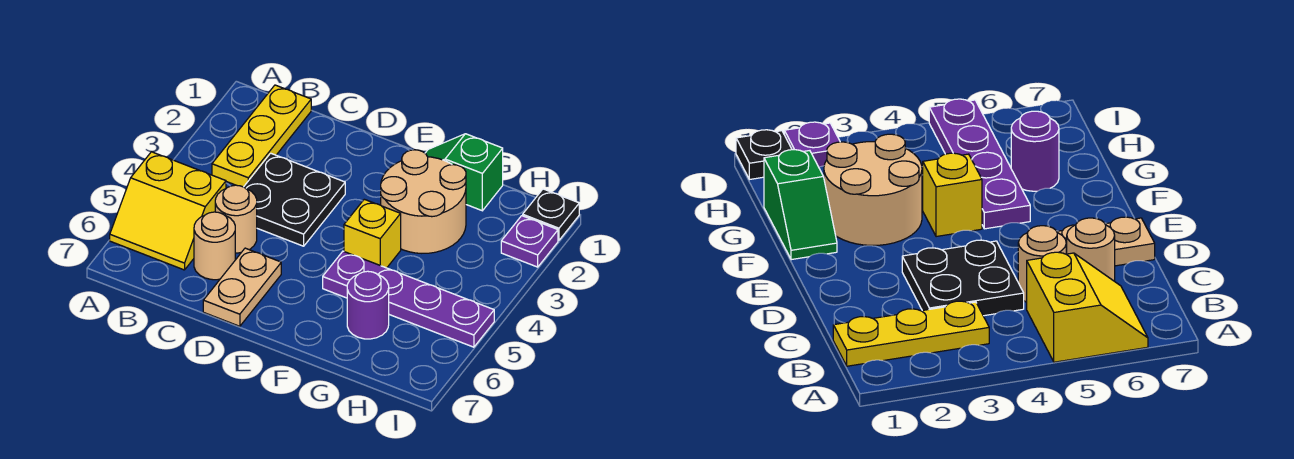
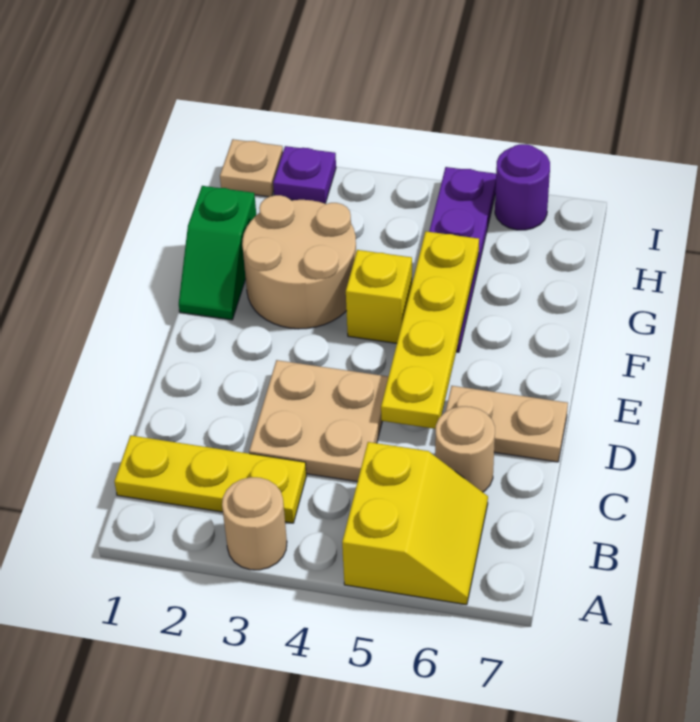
black plate C3:D4 level 1 -> tan plate C3:D4 level 1
tan round brick C5 level 1 -> tan round brick A3 level 1
none -> yellow plate D5:G5 level 2
purple round brick G6 level 1 -> purple round brick I6 level 1
black plate I1 level 1 -> tan plate I1 level 1

